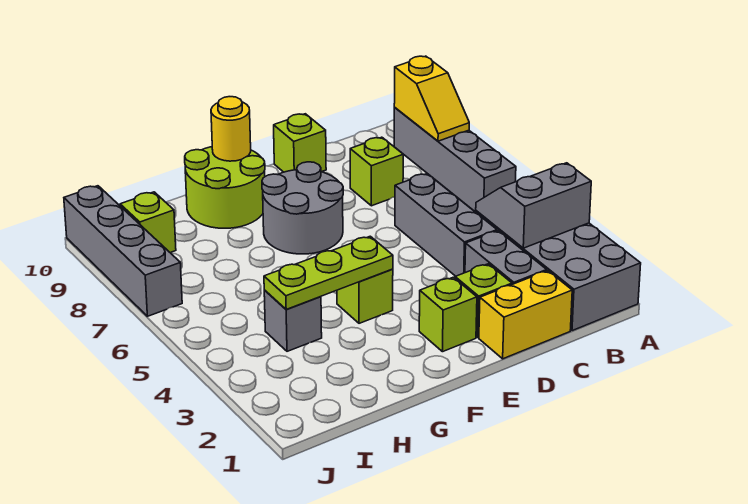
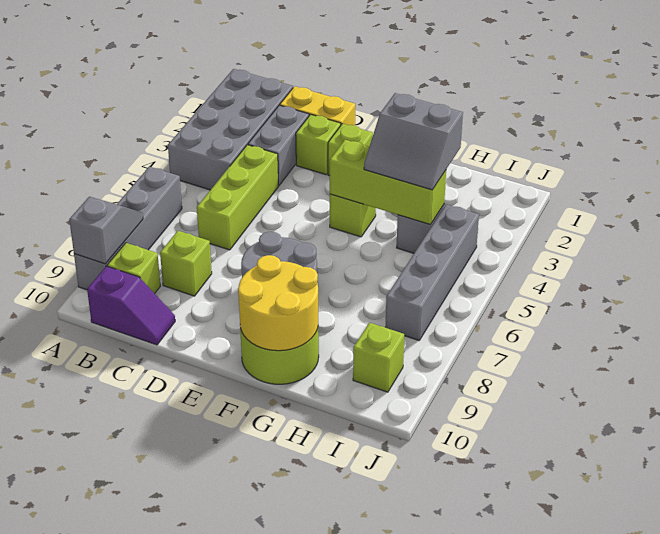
grey slope A3:B4 level 2 top 3 -> grey slope G3:H4 level 3 top 3
yellow slope A8:A9 level 2 top 9 -> grey slope A8:A9 level 2 top 9
none -> purple slope B10:C10 level 1 top B
grey brick C4:C6 level 1 -> lime brick C4:C6 level 1
lime brick D10 level 1 -> lime brick B9 level 1
lime plate F4:H4 level 2 -> lime brick F4:H4 level 2
yellow round brick F10 level 2 -> yellow round brick F9:G10 level 2
grey brick J7:J10 level 1 -> grey brick I4:I7 level 1

